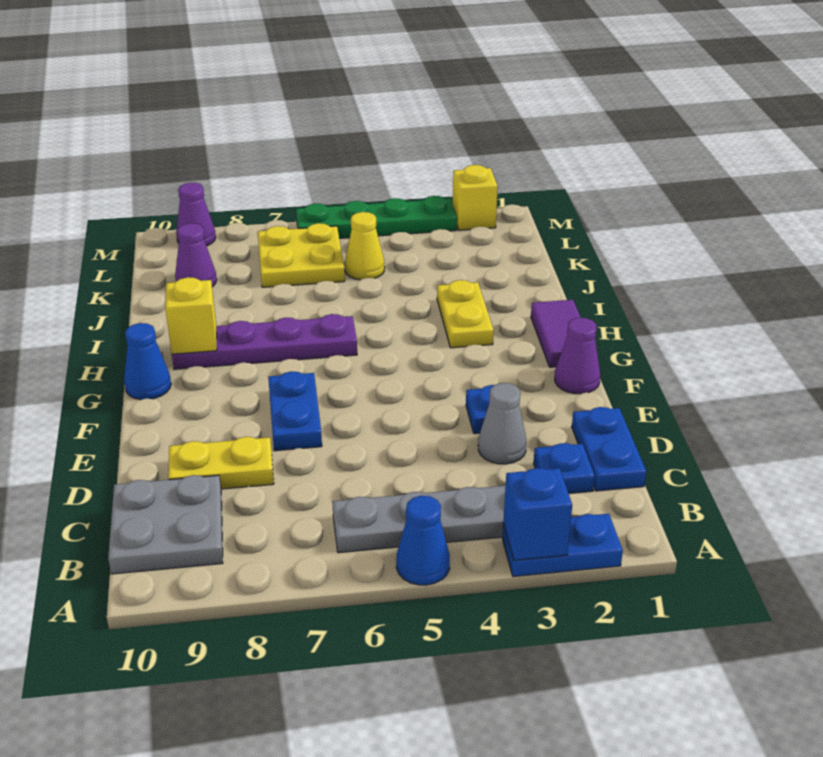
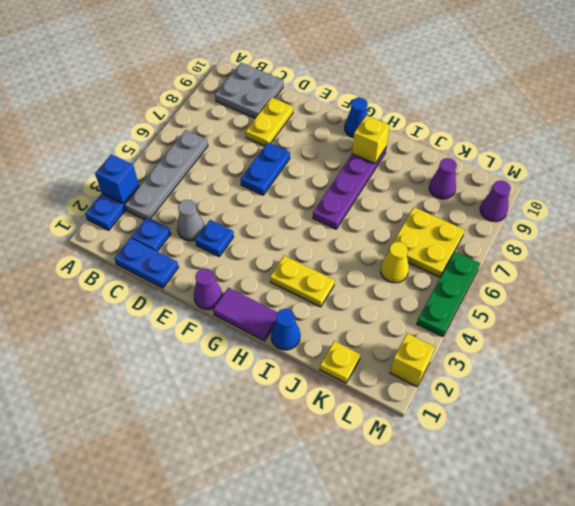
blue cone A5 level 1 -> blue cone I1 level 1
blue plate E7:F7 level 1 -> blue plate E6:E7 level 1
none -> yellow plate K1 level 1
green plate M3:M6 level 1 -> green plate M4:M6 level 1

